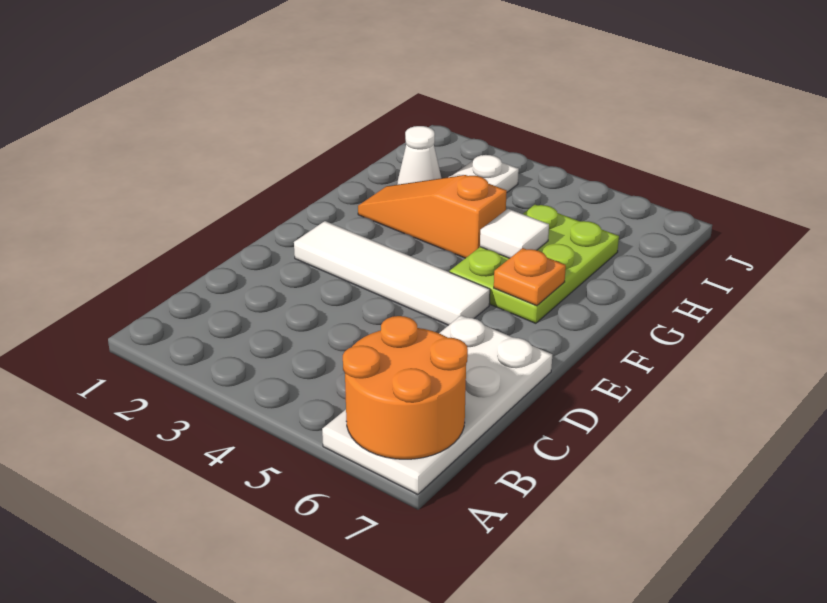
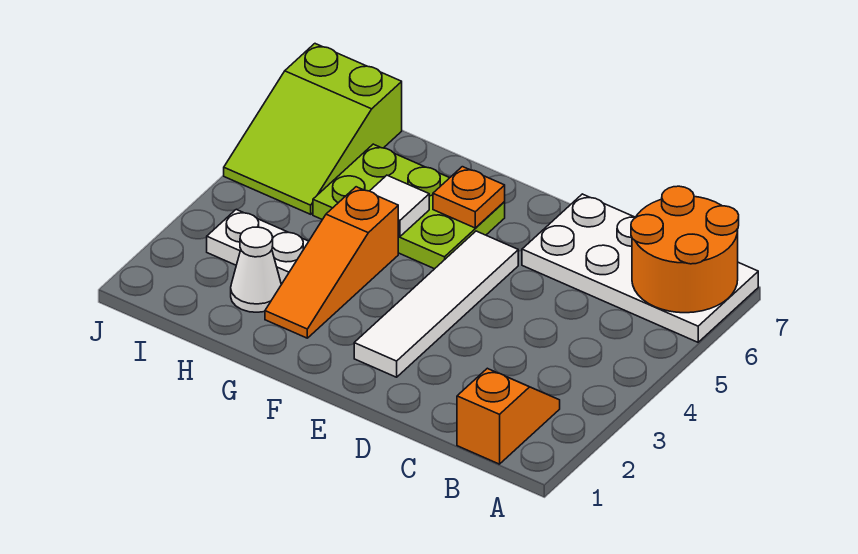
none -> orange slope B1:B2 level 1 top 1
none -> lime slope I5:J7 level 1 top 7

